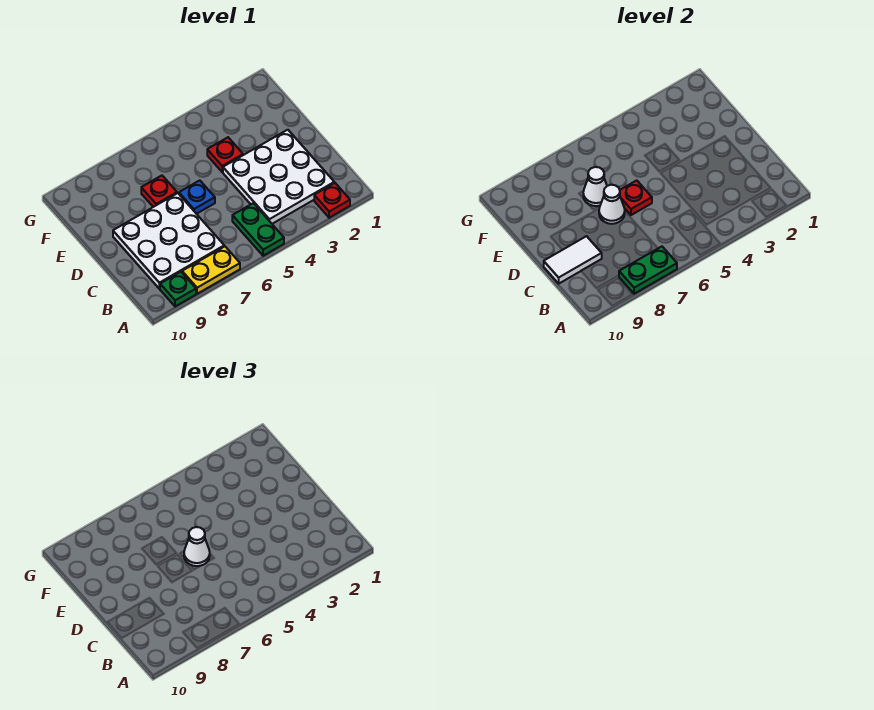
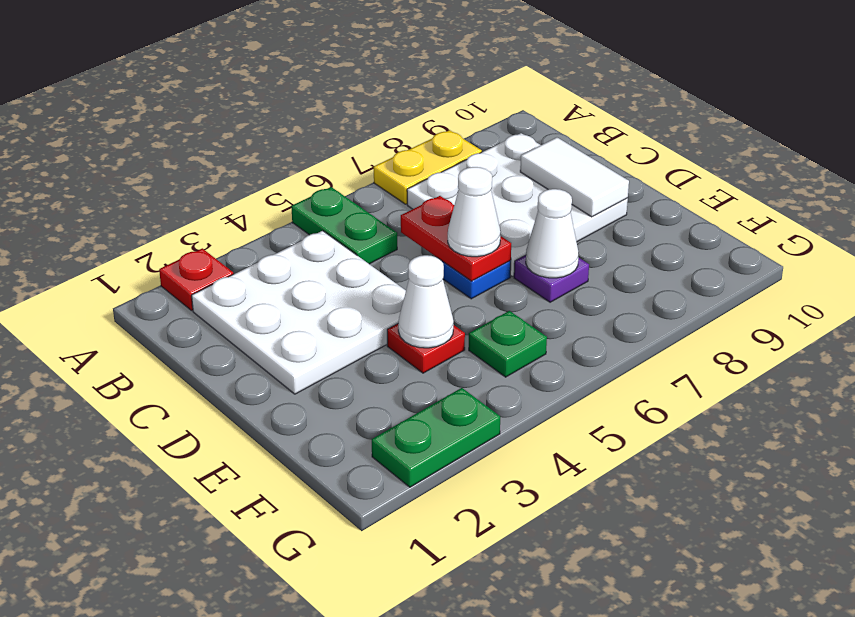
green plate A7:A8 level 2 -> green plate G2:G3 level 1
green plate A9 level 1 -> green plate F5 level 1
white tile C9:C10 level 2 -> white tile C9:D9 level 2
red plate D6 level 2 -> red plate C6:D6 level 2
white cone D7 level 2 -> white cone E4 level 2
red plate E7 level 1 -> purple plate E7 level 1

